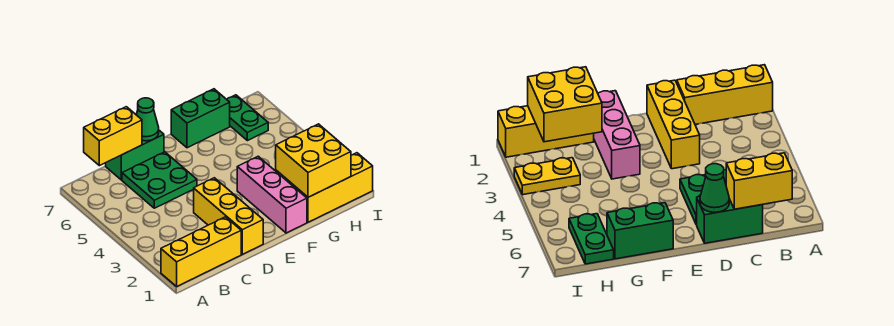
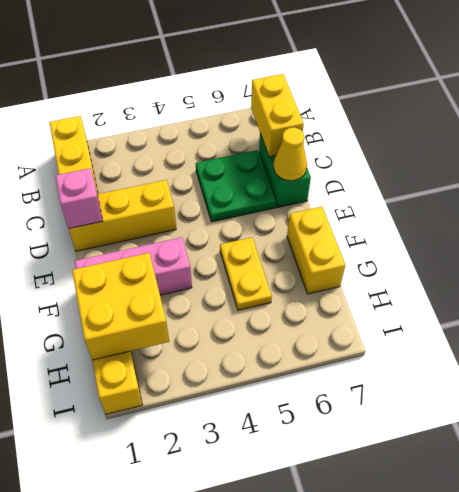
none -> pink brick D1 level 2
green cone D7 level 2 -> yellow cone D7 level 2
green brick F7:G7 level 1 -> yellow brick F7:G7 level 1
yellow plate H3:I3 level 1 -> yellow plate F5:G5 level 1
green plate H6:H7 level 1 -> none

